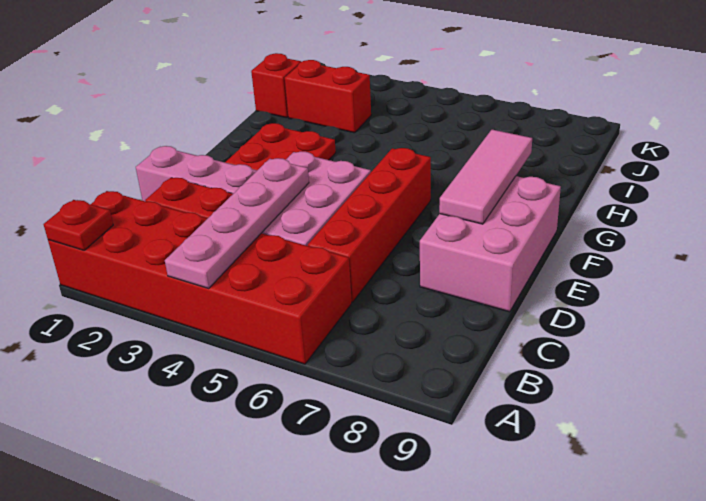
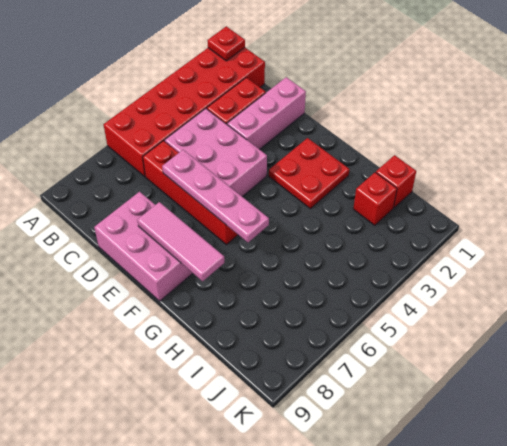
pink plate A4:D4 level 2 -> pink plate D6:G6 level 2
red brick I2:I3 level 1 -> red brick I2 level 1

